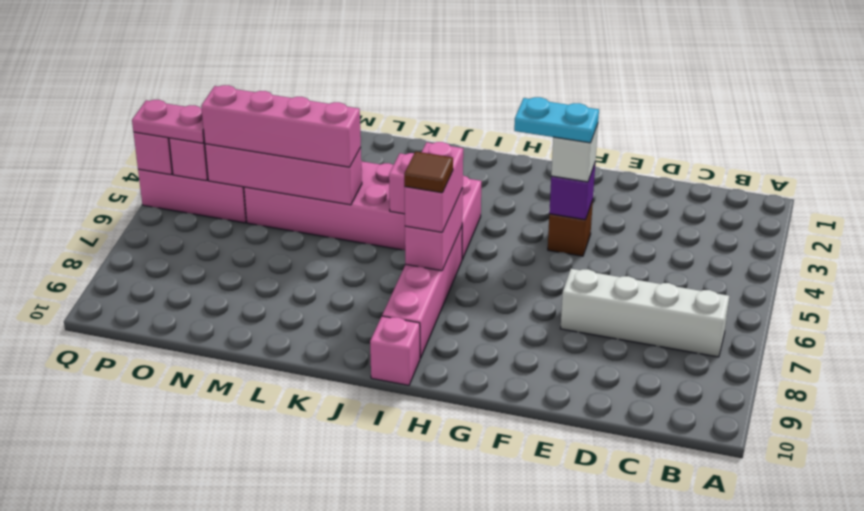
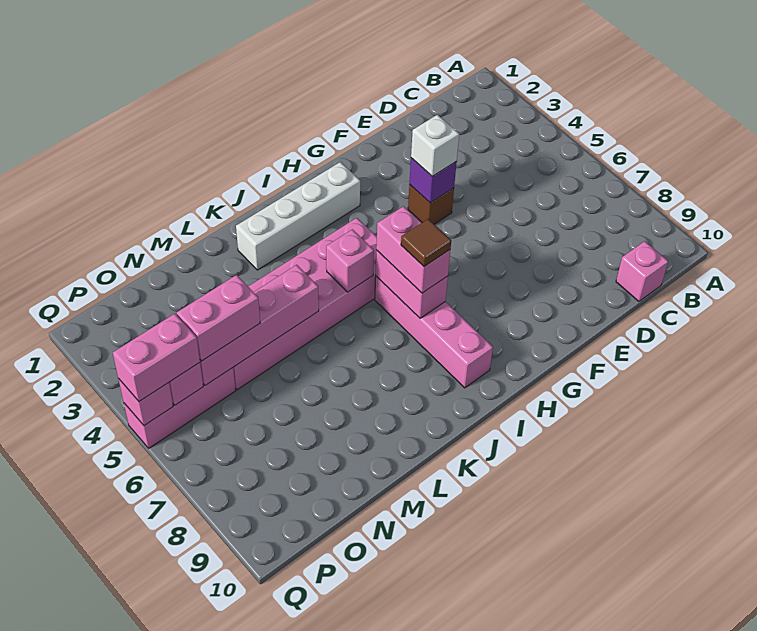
white brick B7:E7 level 1 -> white brick H2:K2 level 1
cyan plate F4:G4 level 4 -> none
pink brick I10 level 1 -> pink brick C10 level 1
pink brick L5:O5 level 3 -> pink brick N5:O5 level 3
pink plate P5:Q5 level 3 -> pink brick P5:Q5 level 3

